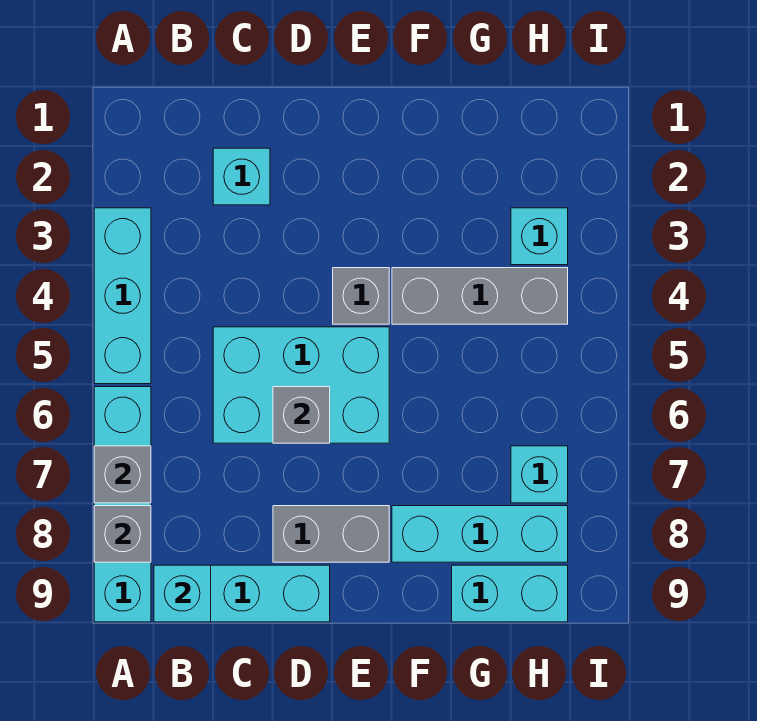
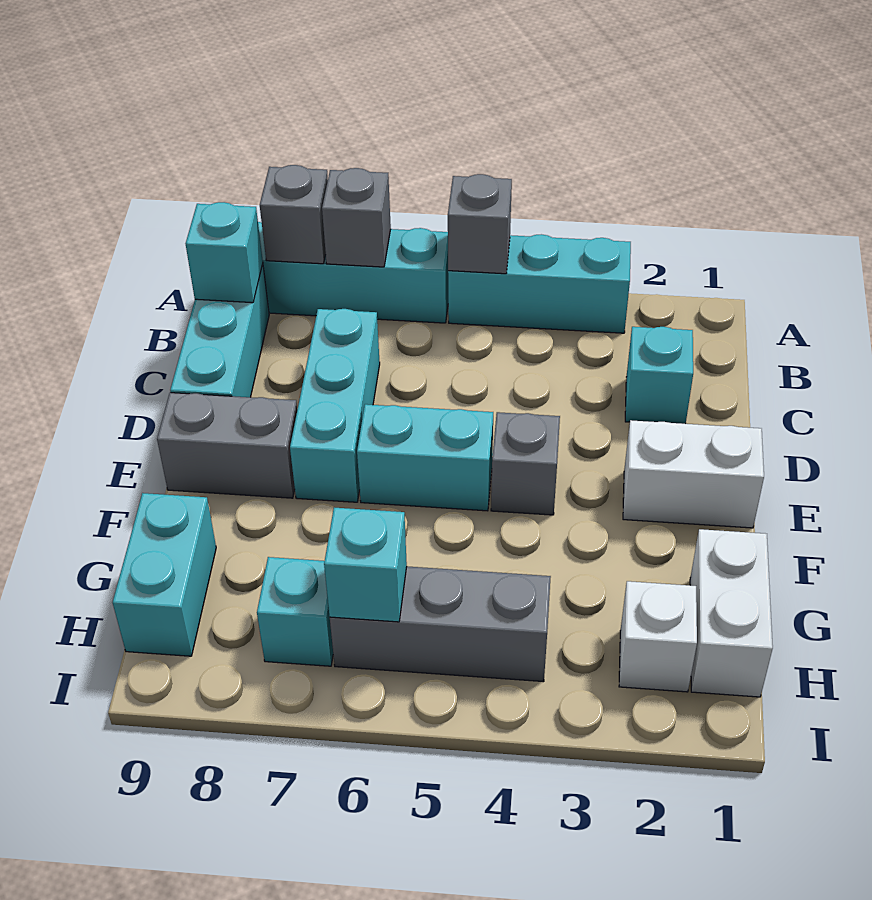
cyan brick C5:E6 level 1 -> cyan brick E5:E6 level 1
grey brick D6 level 2 -> grey brick A5 level 2
grey brick D8:E8 level 1 -> grey brick E8:E9 level 1
none -> white brick E1:E2 level 1
grey brick F4:H4 level 1 -> grey brick H4:H6 level 1
cyan brick F8:H8 level 1 -> cyan brick C7:E7 level 1
none -> white brick G1:H1 level 1
none -> white brick H2 level 1
cyan brick H3 level 1 -> cyan brick H6 level 2

